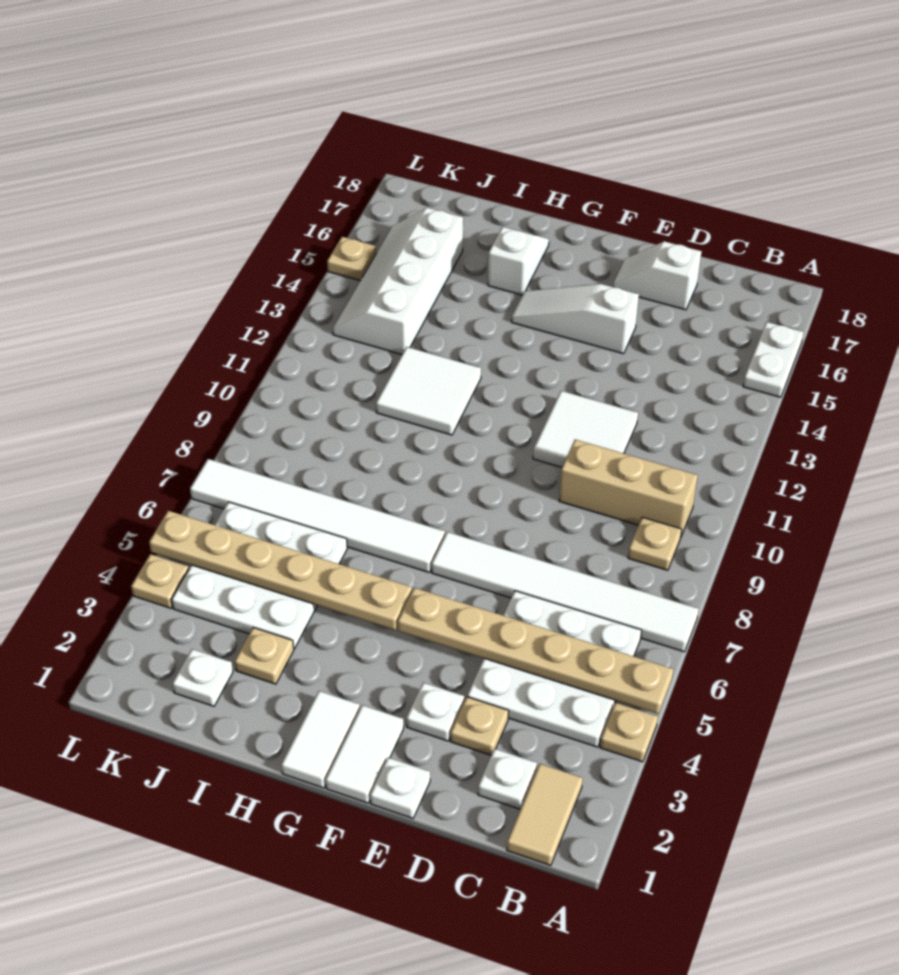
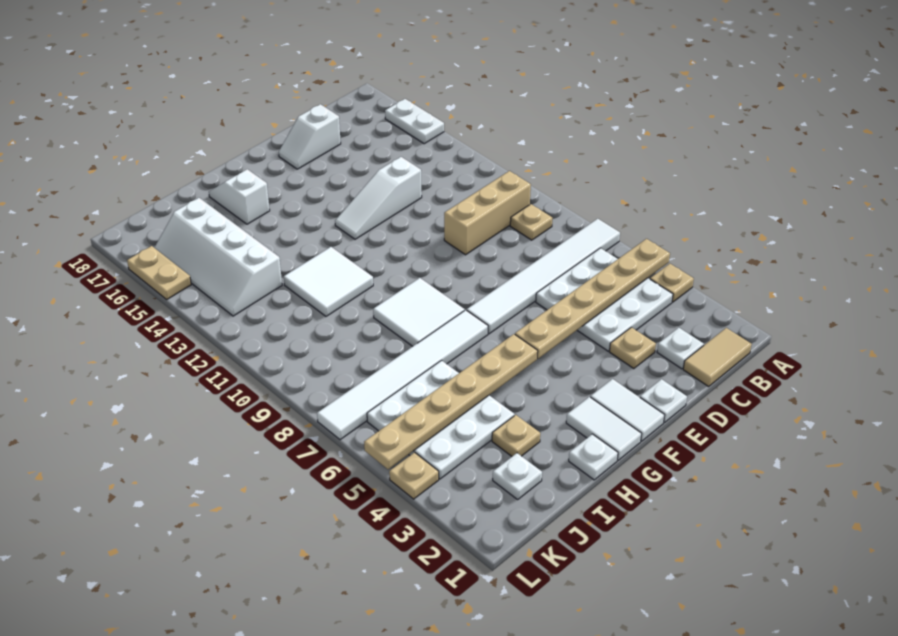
tan tile B1:B2 level 1 -> tan tile B1:C1 level 1
white tile D11:E12 level 1 -> white tile G8:H9 level 1
white plate E3 level 1 -> white plate H1 level 1
white slope E15:G15 level 1 top E -> white slope D13:F13 level 1 top D
tan plate L15 level 1 -> tan plate L15:L16 level 1

